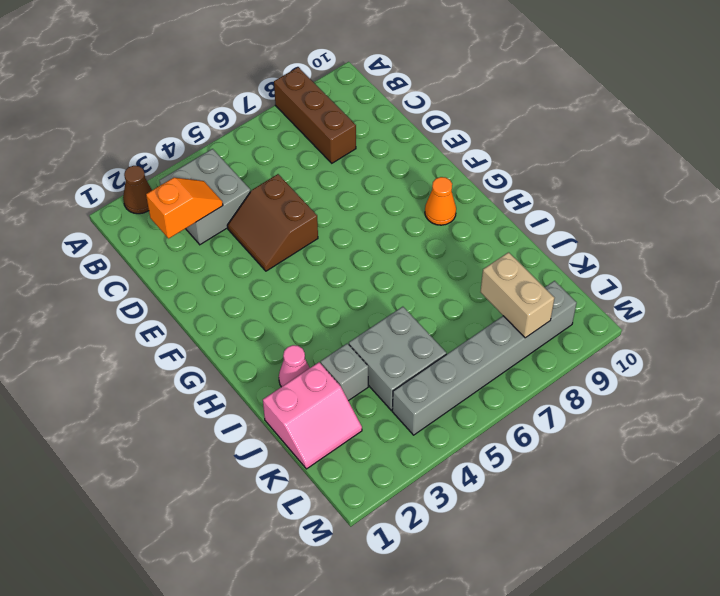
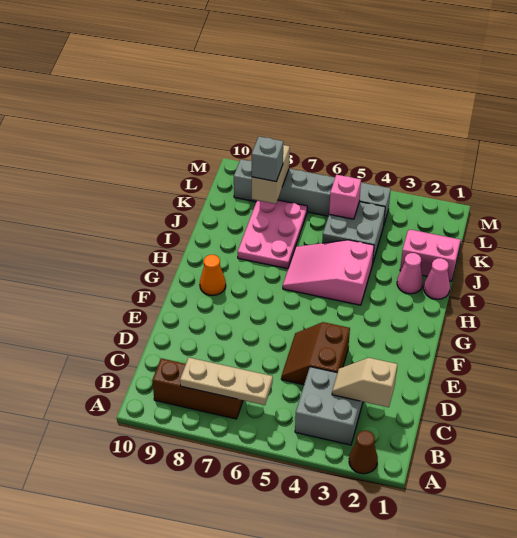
brown brick A8:C8 level 1 -> brown brick B7:B9 level 1
none -> tan plate B6:B8 level 2
orange slope C2:C3 level 2 top 2 -> tan slope C2:C3 level 2 top 2
brown slope D4:E5 level 1 top 5 -> brown slope D4:E5 level 1 top 4
none -> pink slope H4:I6 level 1 top 4
none -> pink cone I1 level 1
none -> pink plate I7:K8 level 1
grey brick J3 level 1 -> grey brick K8 level 3
none -> pink brick K5 level 2

